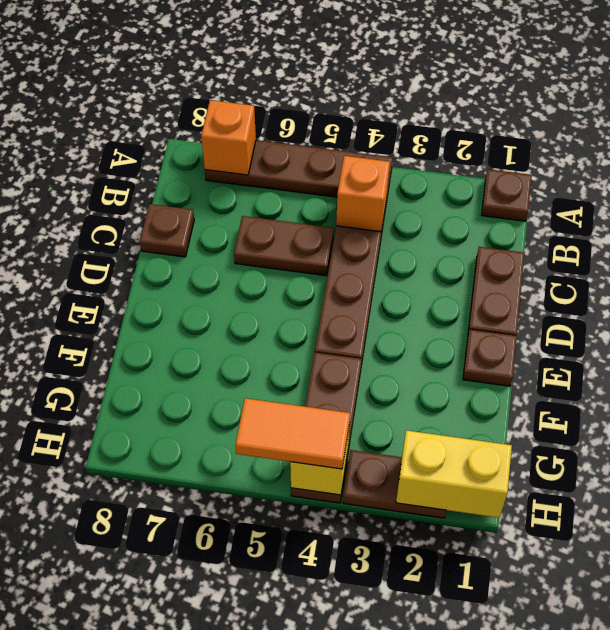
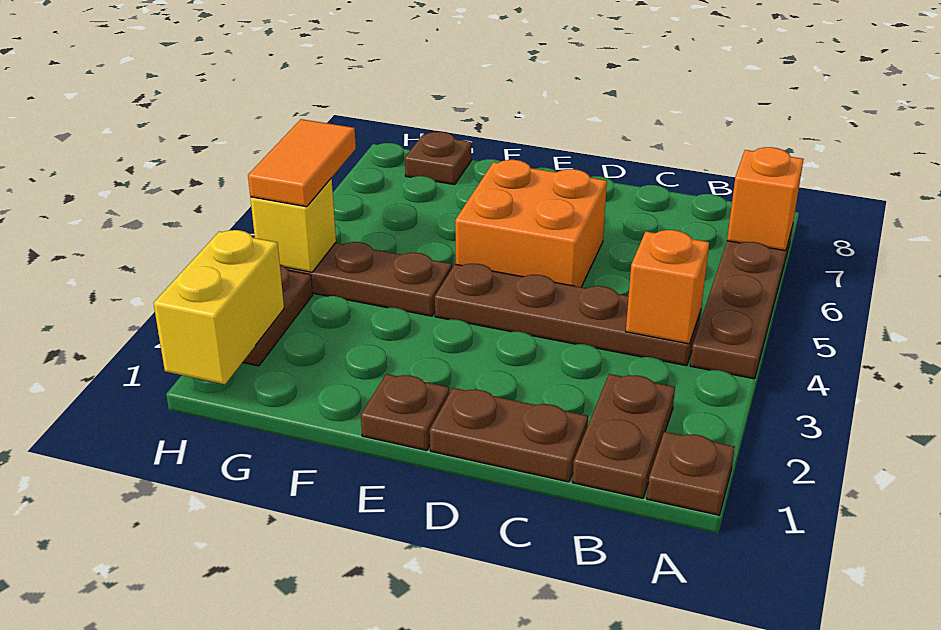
brown plate C5:C6 level 1 -> brown plate B1:B2 level 1
brown plate C8 level 1 -> brown plate G8 level 1
none -> orange brick D5:E6 level 1

